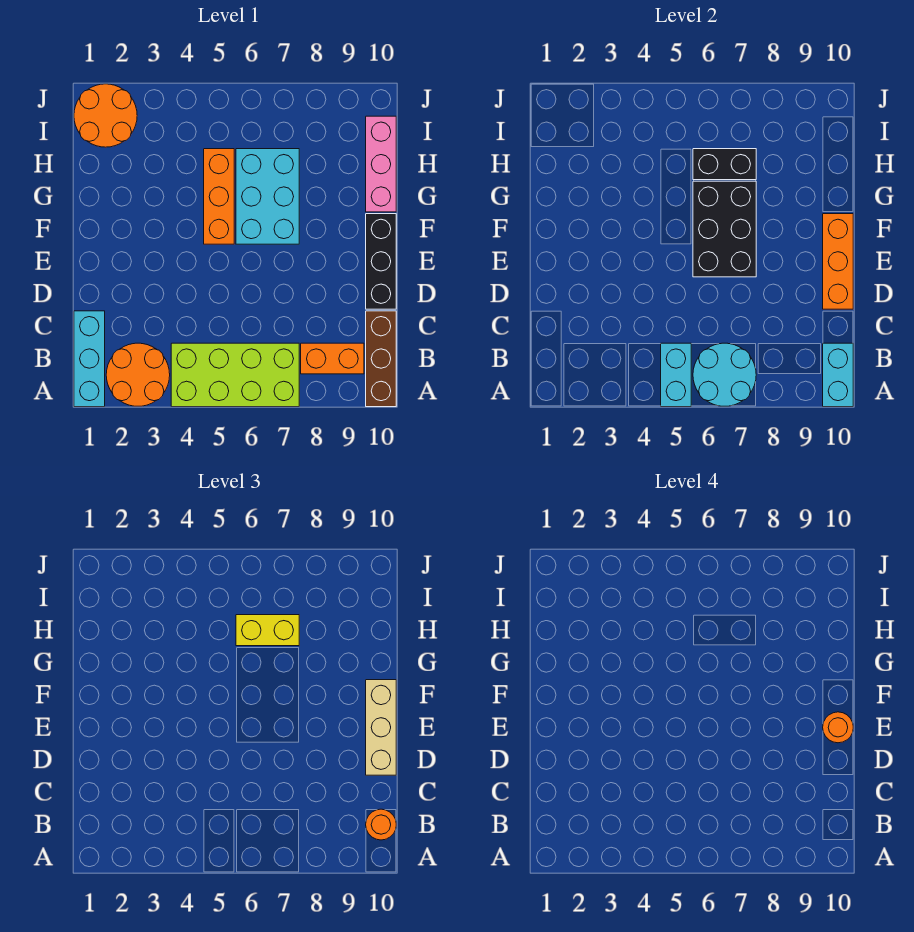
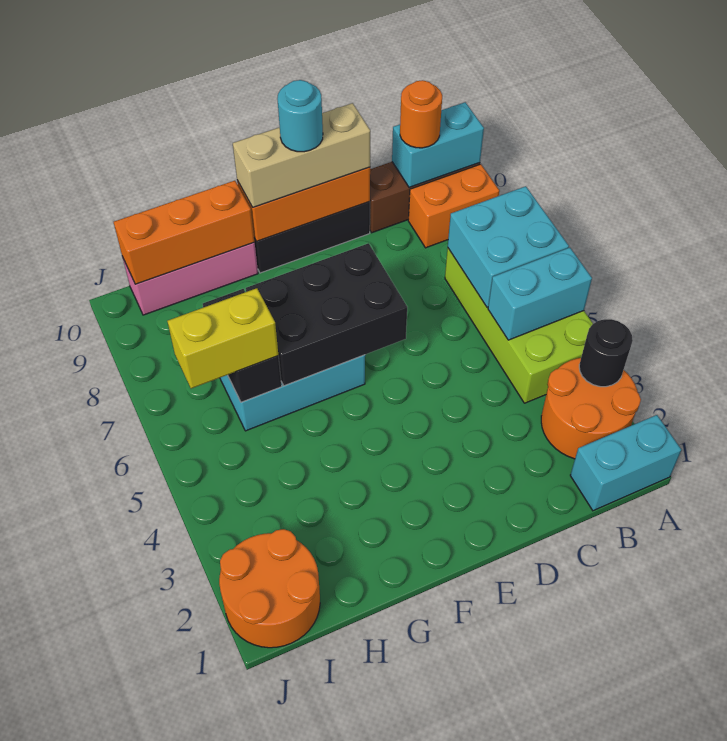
cyan brick A1:C1 level 1 -> cyan brick A1:B1 level 1
none -> black round brick A3 level 2
cyan round brick A6:B7 level 2 -> cyan brick A6:B7 level 2
orange brick B8:B9 level 1 -> orange brick A9:B9 level 1
orange round brick E10 level 4 -> cyan round brick E10 level 4
orange brick F5:H5 level 1 -> orange brick G10:I10 level 2
yellow brick H6:H7 level 3 -> yellow brick H6:I6 level 3

